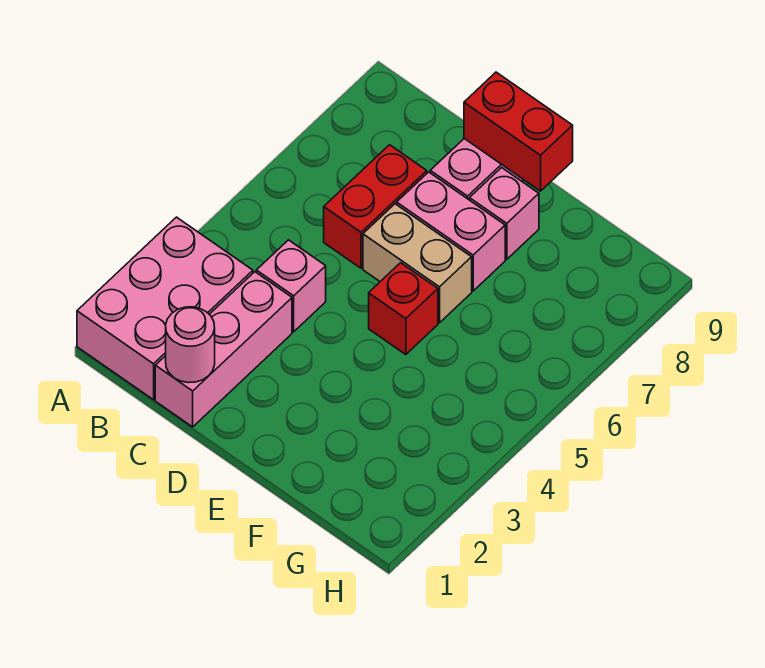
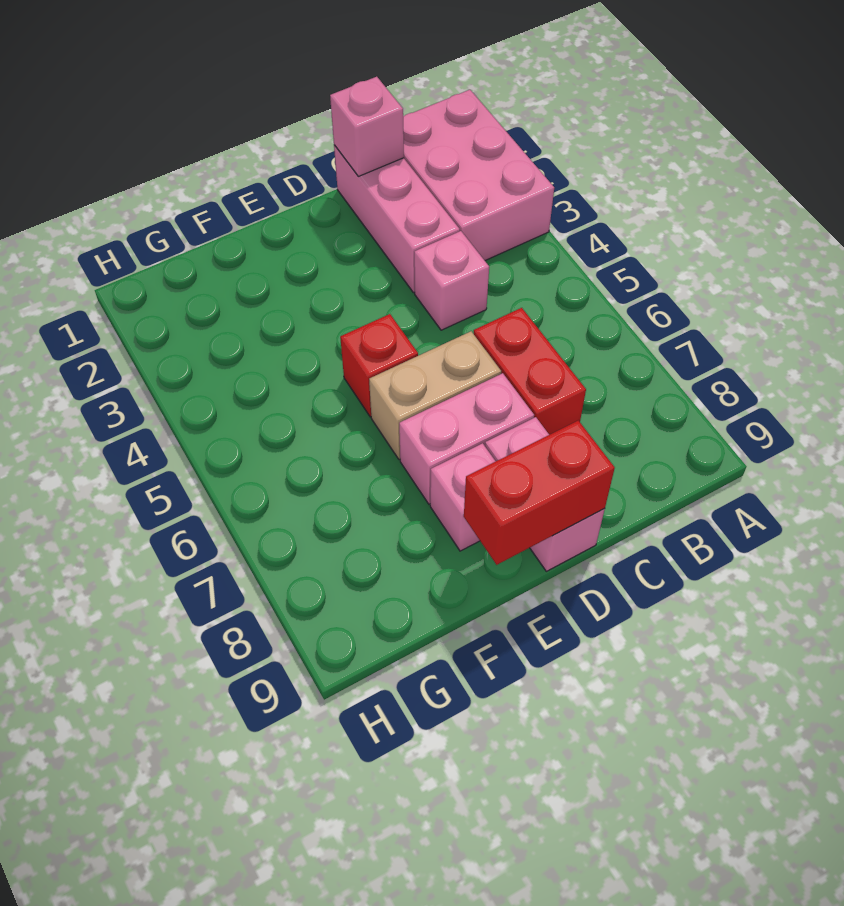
pink round brick C1 level 2 -> pink brick C1 level 2

